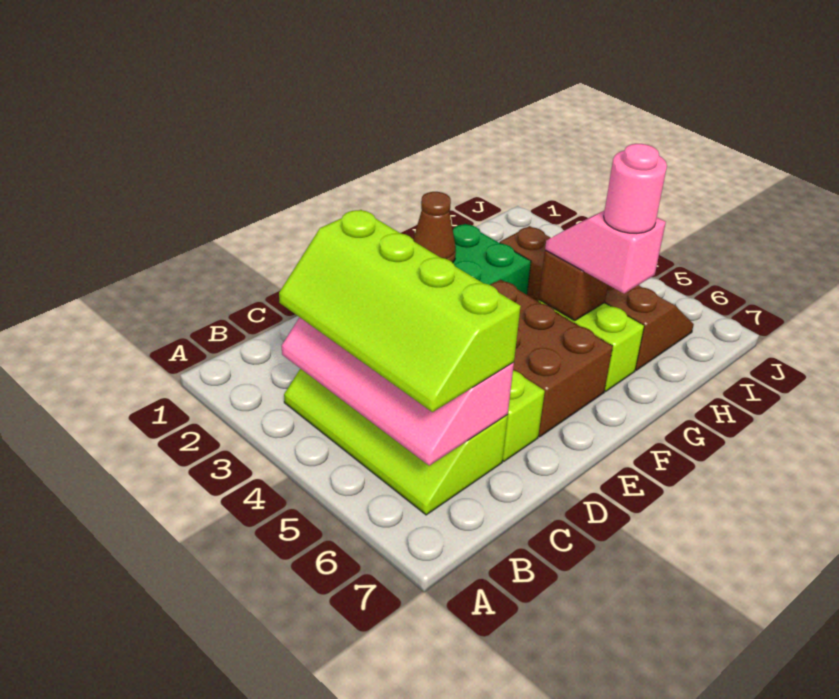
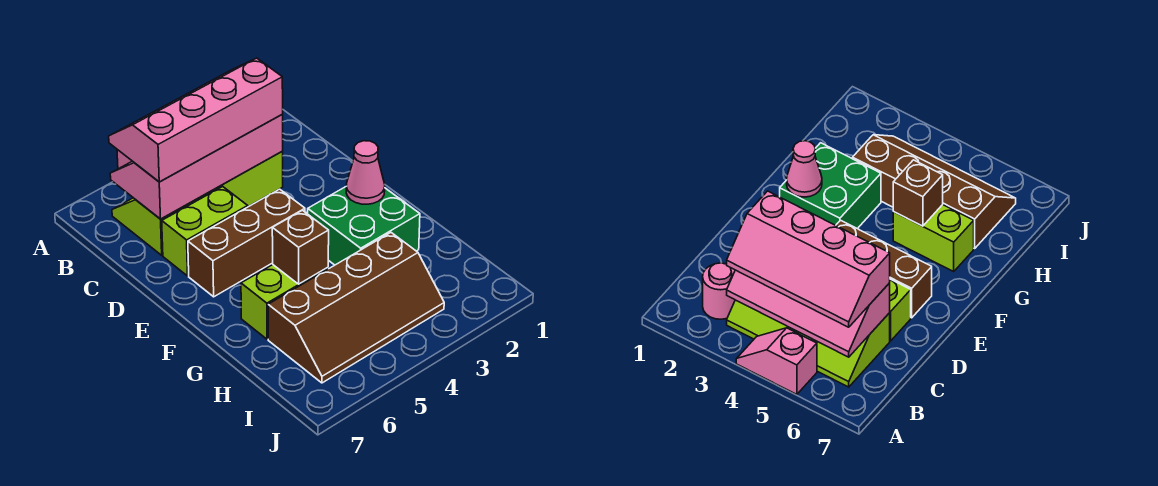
lime slope B3:C6 level 3 top C -> pink slope B3:C6 level 3 top C
brown brick E4:F6 level 1 -> brown brick E4:E6 level 1
brown cone F2 level 2 -> pink cone F2 level 2
pink slope G5:G6 level 3 top 6 -> pink slope A4:A5 level 1 top 5
pink round brick G6 level 4 -> pink round brick B2 level 1

